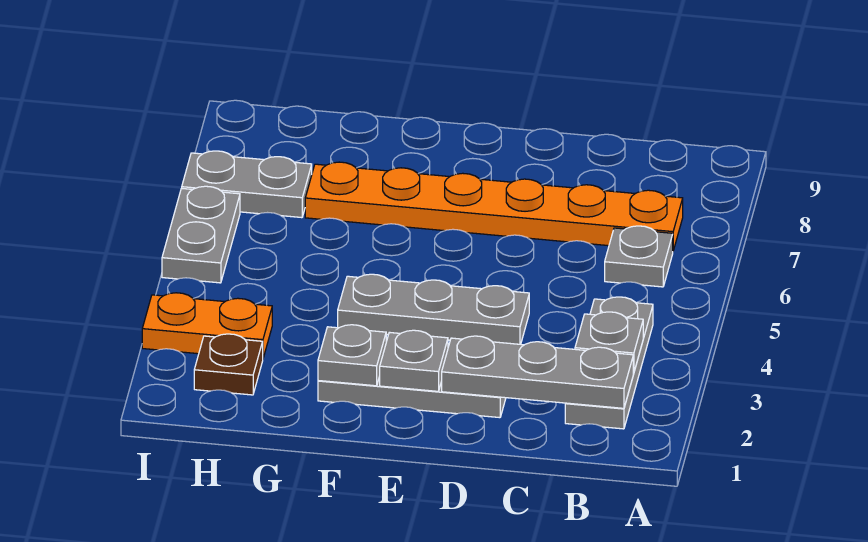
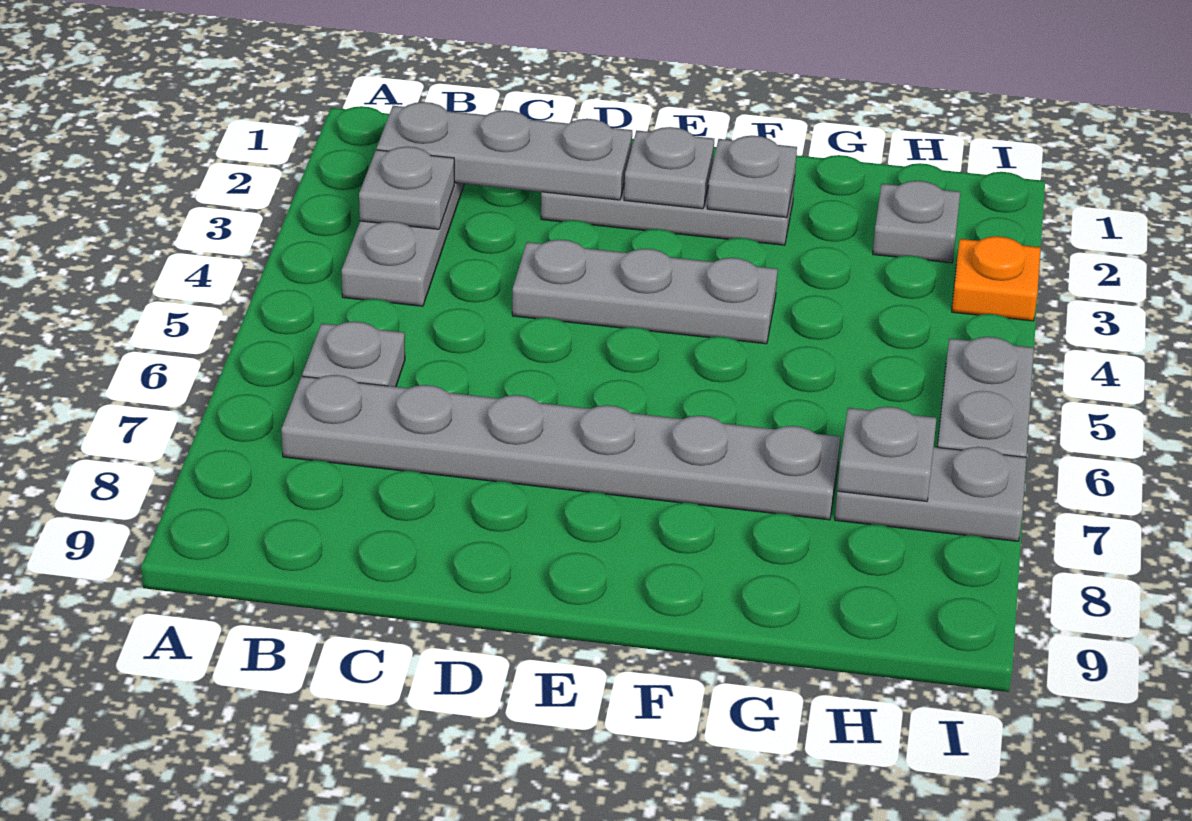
orange plate B7:G7 level 1 -> grey plate B7:G7 level 1
brown plate H2 level 1 -> grey plate H2 level 1
orange plate H3:I3 level 1 -> orange plate I3 level 1
none -> grey plate H7 level 2

